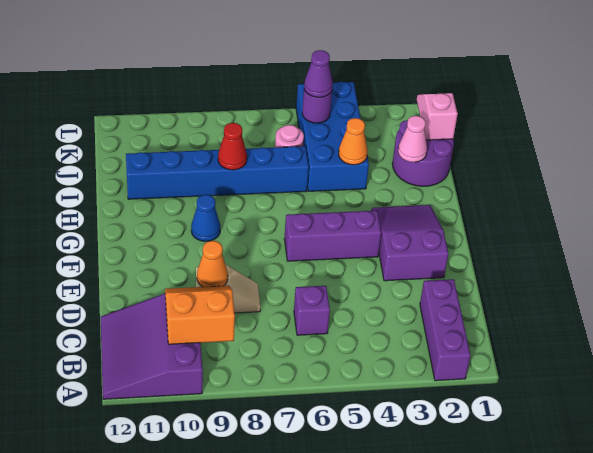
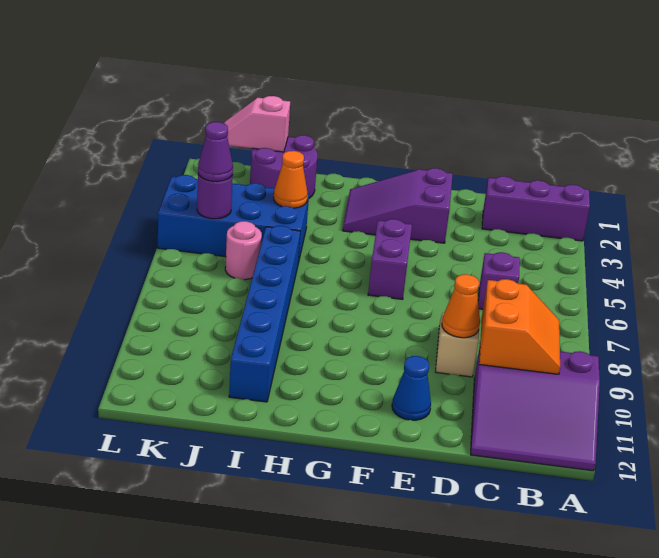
orange slope B9:C10 level 2 top B -> orange slope B9:C10 level 2 top C
purple brick F4:F6 level 1 -> purple brick F5:F6 level 1
blue cone G9 level 1 -> blue cone E11 level 1
pink cone I2 level 2 -> none
red cone I8 level 2 -> none

